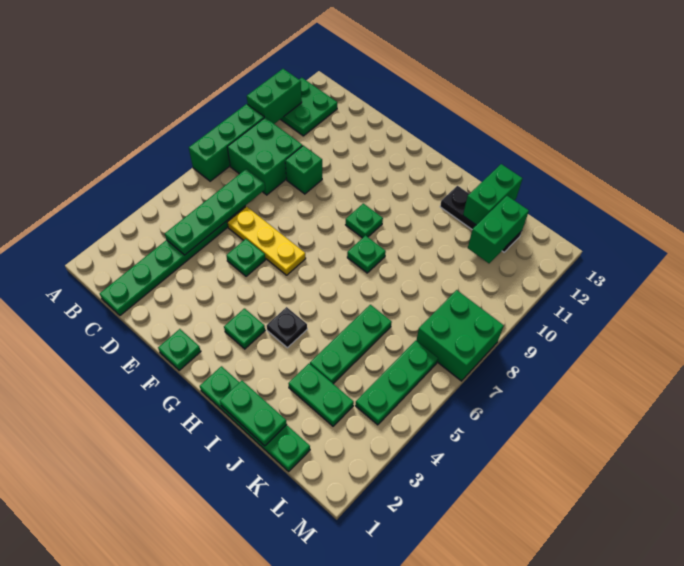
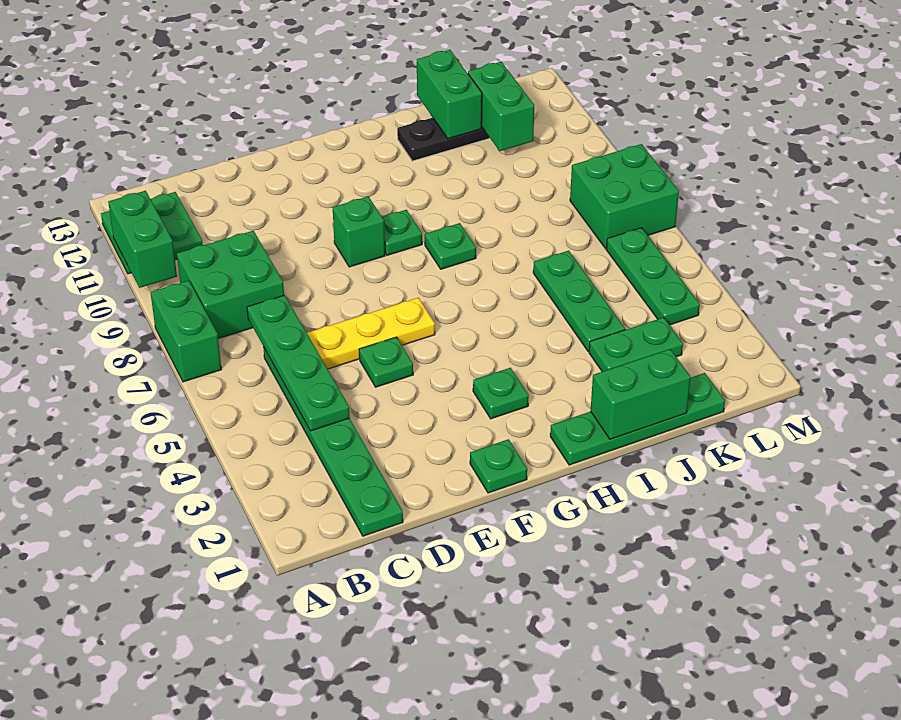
green brick A7:A9 level 1 -> green brick A7:A8 level 1
green brick D9 level 1 -> green brick F9 level 1
black plate H4 level 1 -> none
green plate I1:J1 level 2 -> green brick I1:J1 level 2

